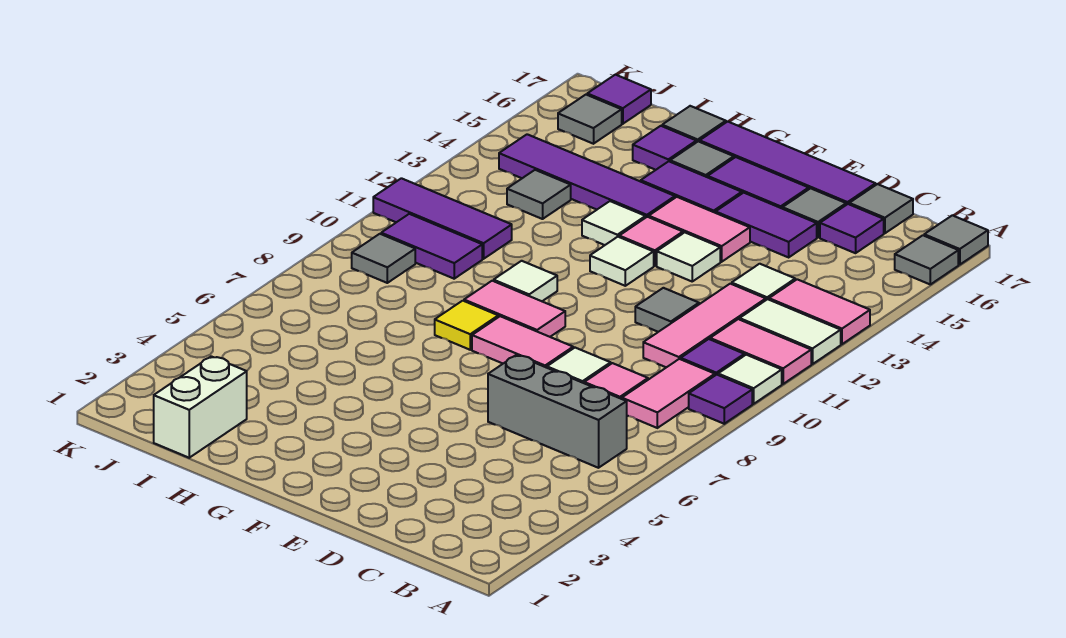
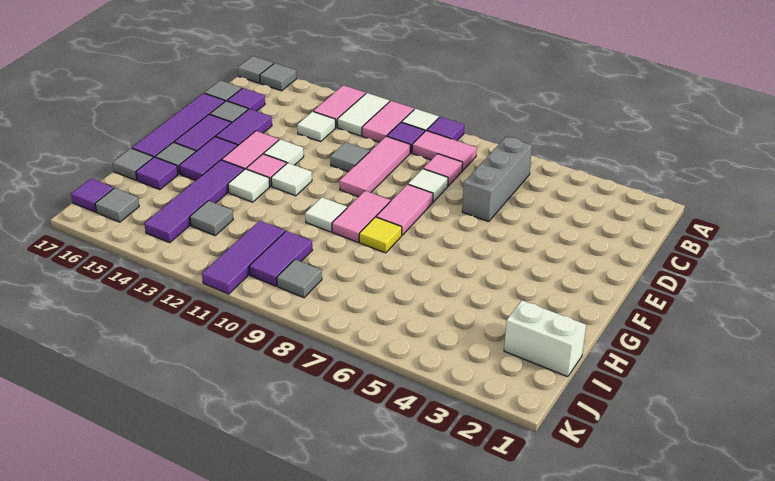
pink tile C10:C12 level 1 -> pink tile C10:E10 level 1

